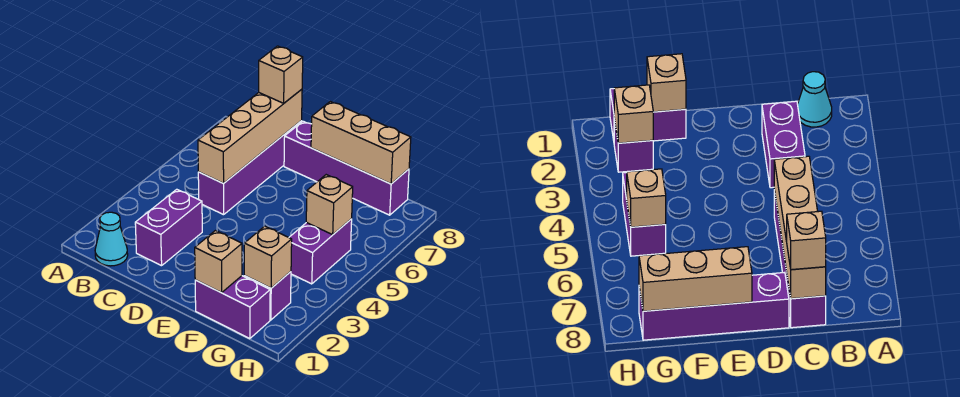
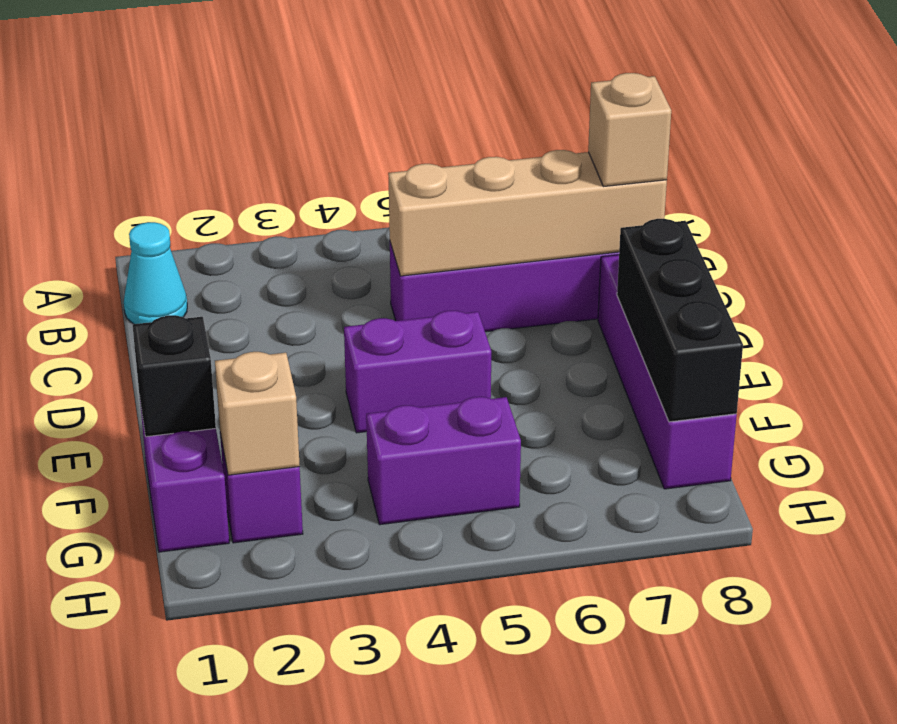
purple brick C2:C3 level 1 -> purple brick E4:E5 level 1
tan brick E8:G8 level 2 -> black brick E8:G8 level 2
tan brick F1 level 2 -> black brick F1 level 2
tan brick G5 level 2 -> none

